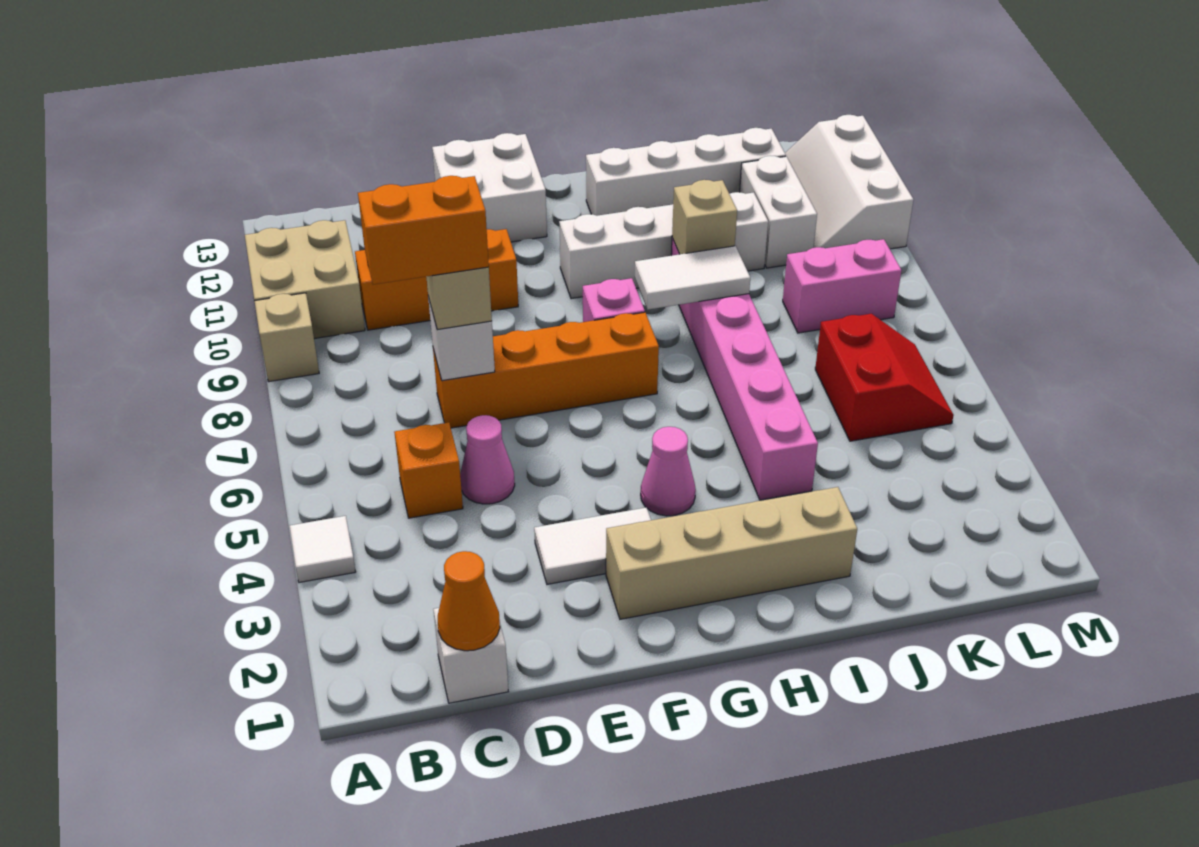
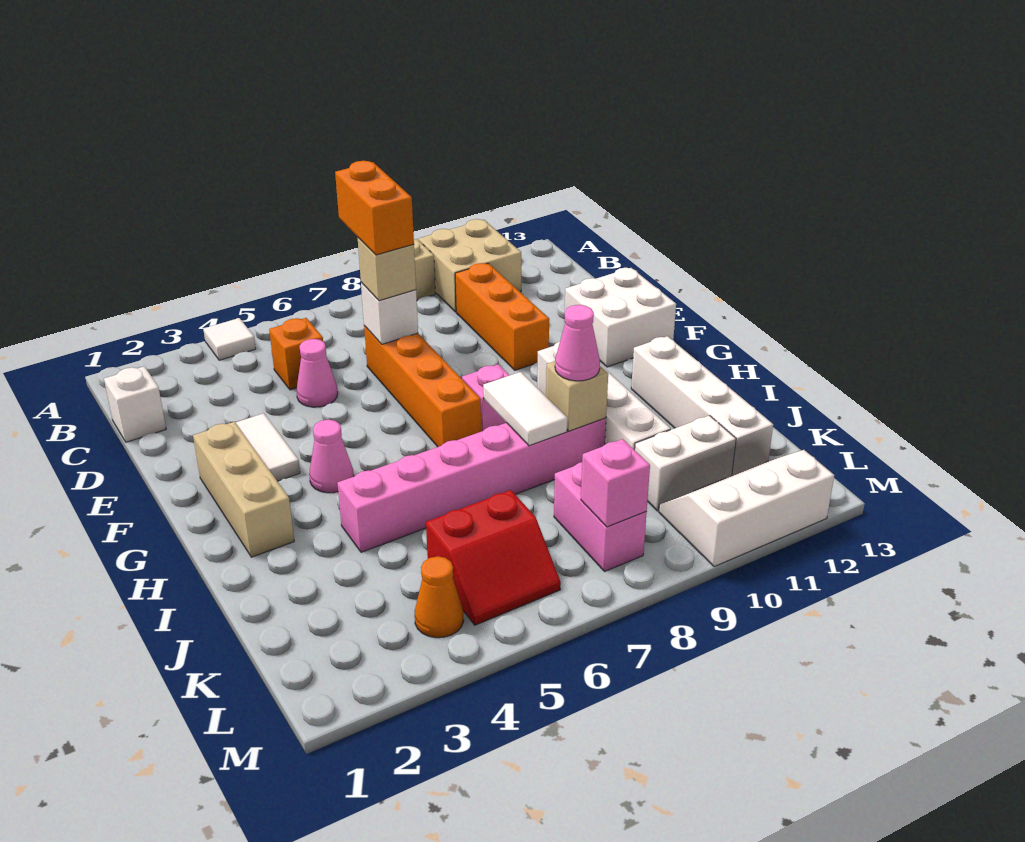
orange cone C1 level 2 -> orange cone L4 level 1
tan brick F2:I2 level 1 -> tan brick F2:H2 level 1
none -> pink cone I9 level 3
none -> pink brick L8 level 2

